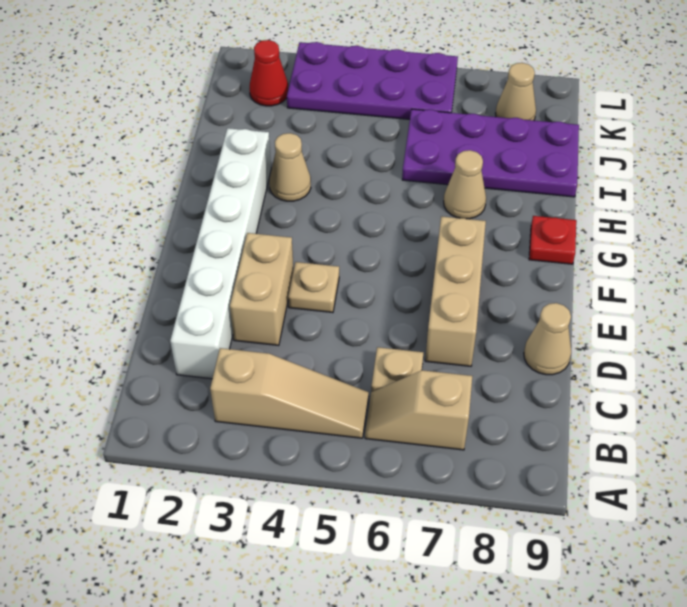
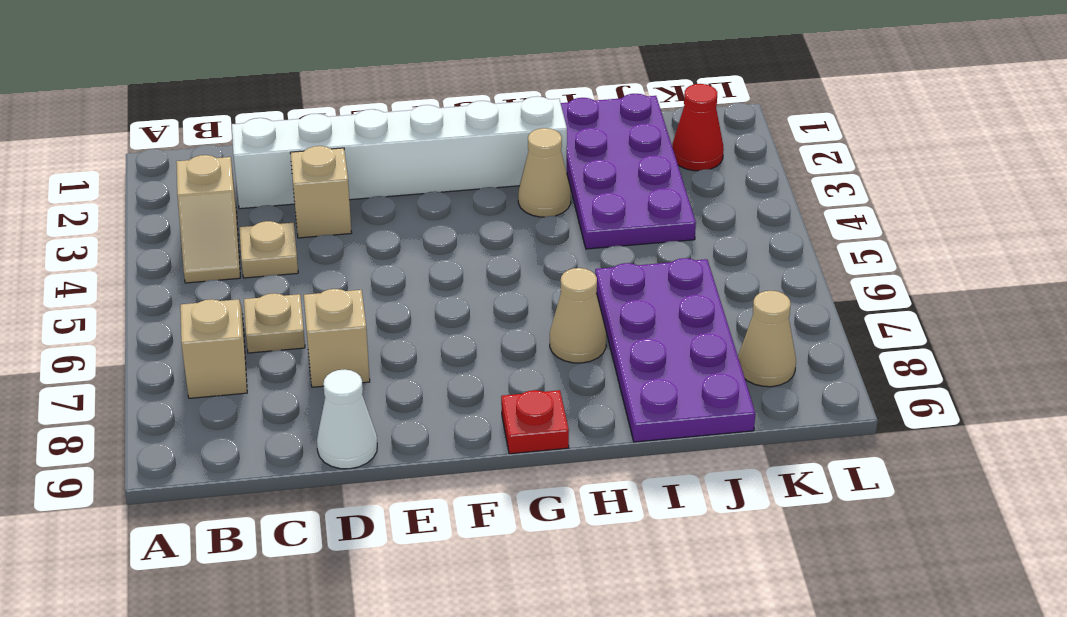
tan slope B3:B5 level 1 top 3 -> tan slope B3:B4 level 1 top 3
tan brick D3:E3 level 1 -> tan brick D3 level 1
tan brick D7:F7 level 1 -> tan brick D7 level 1
tan cone D9 level 1 -> white cone D9 level 1
tan plate E4 level 1 -> tan plate C4 level 1
purple plate K3:L6 level 1 -> purple plate I1:J4 level 1

